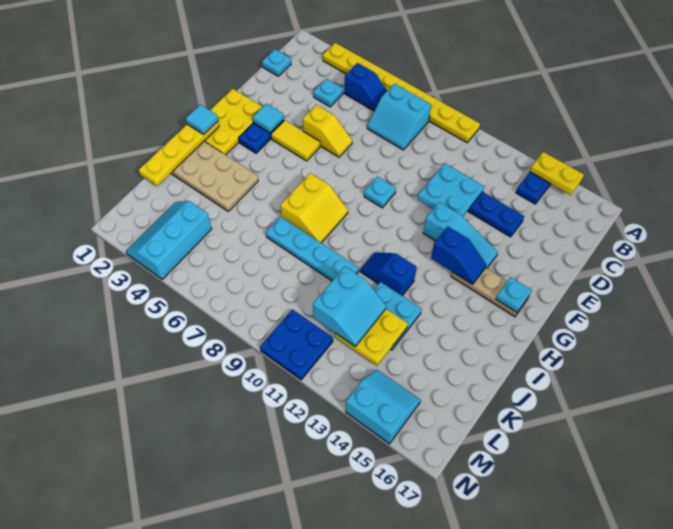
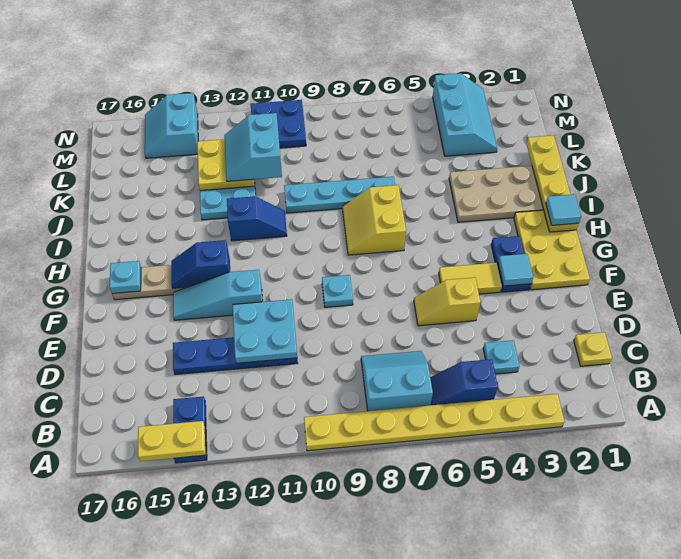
cyan plate C1 level 1 -> yellow plate C1 level 1
cyan slope M14:N15 level 1 top N -> cyan slope M14:N15 level 1 top 14

